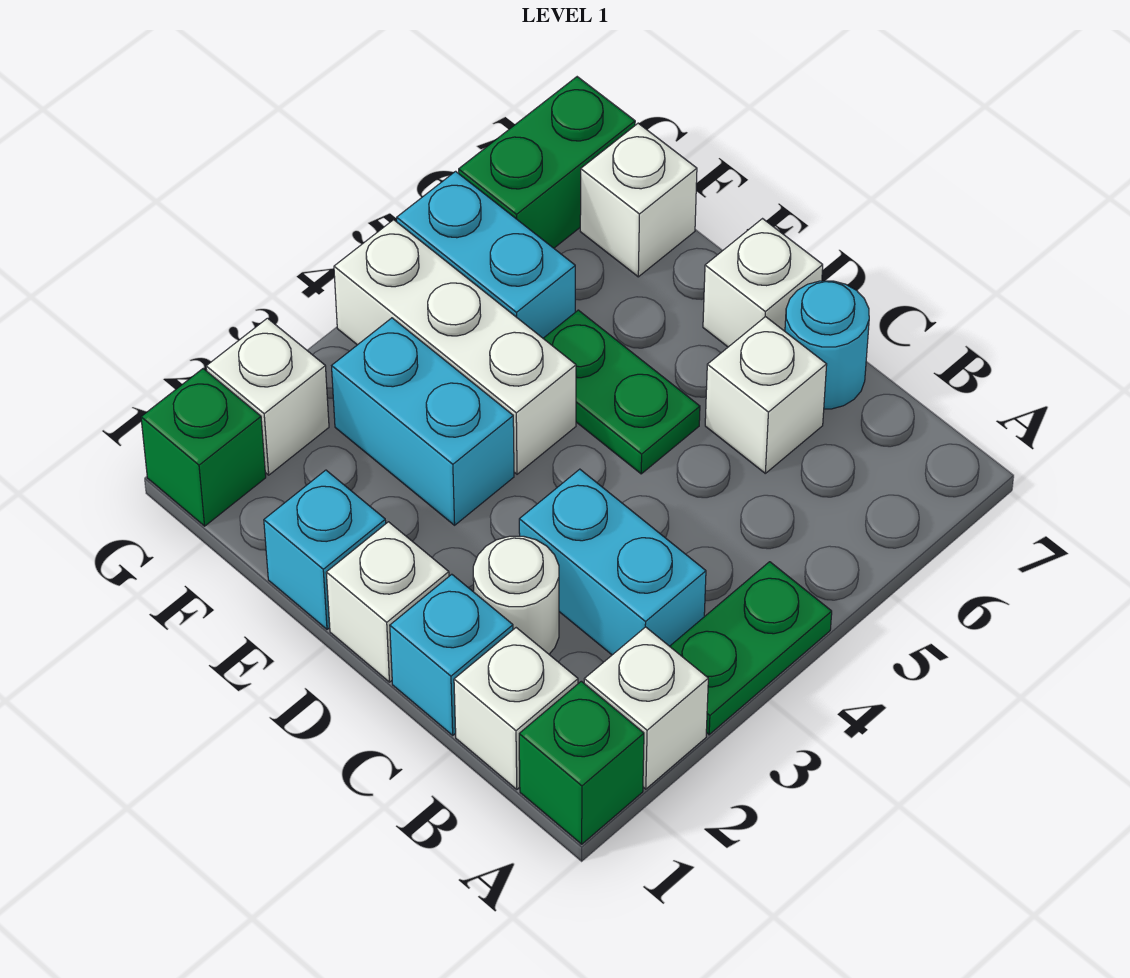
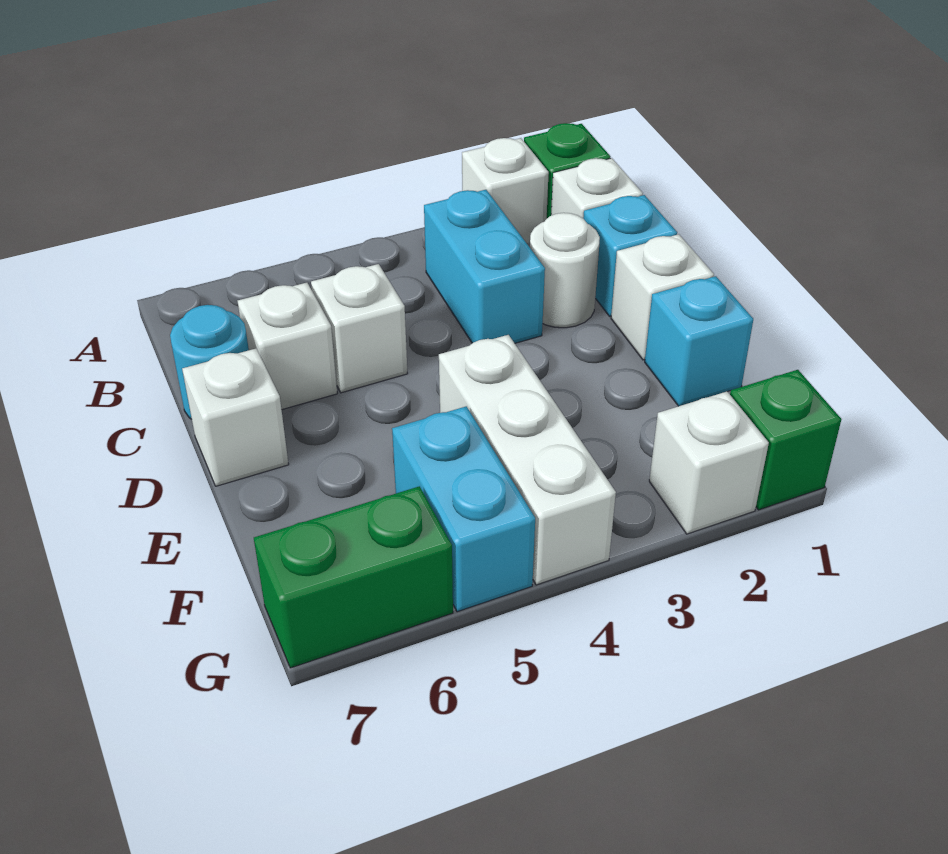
green plate A3:A4 level 1 -> none
green plate D5:E5 level 1 -> none
cyan brick E3:F3 level 1 -> none
white brick F7 level 1 -> white brick C5 level 1

